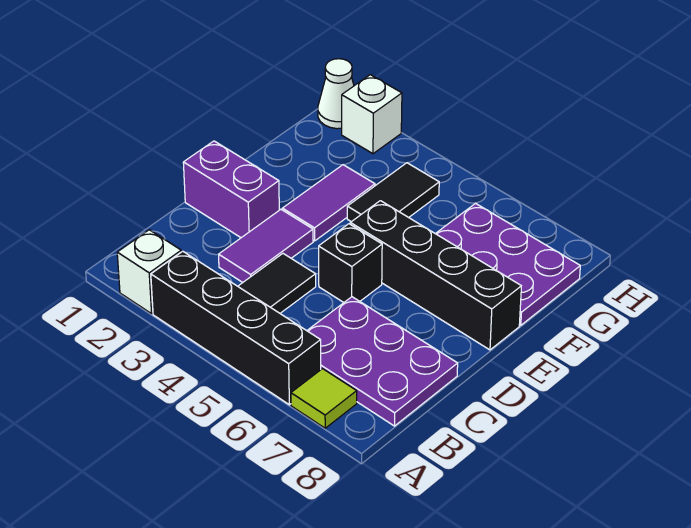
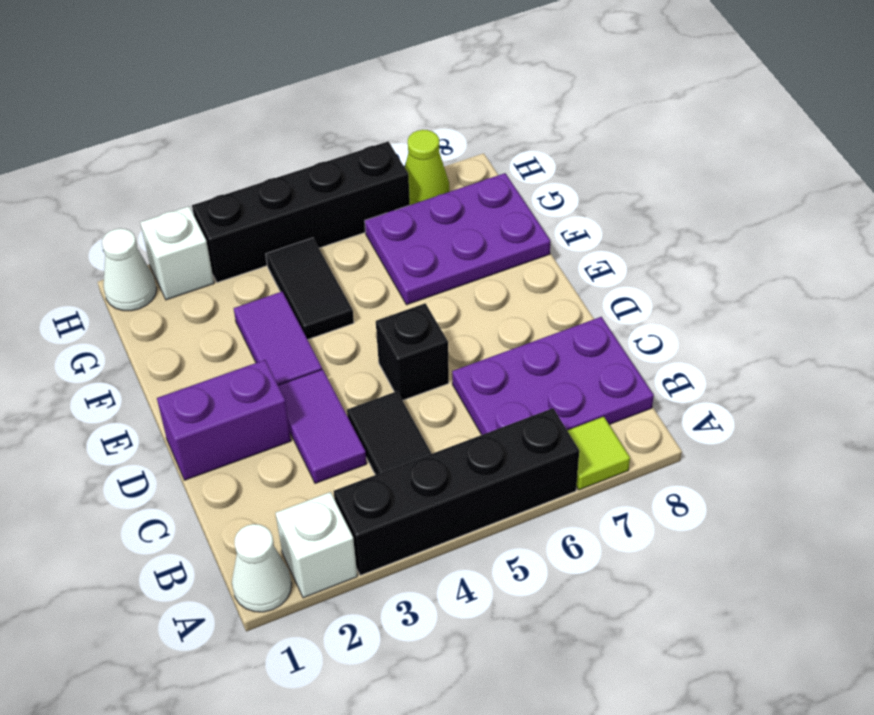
none -> white cone A1 level 1
black brick E5:E8 level 1 -> black brick H3:H6 level 1
none -> lime cone H7 level 1

